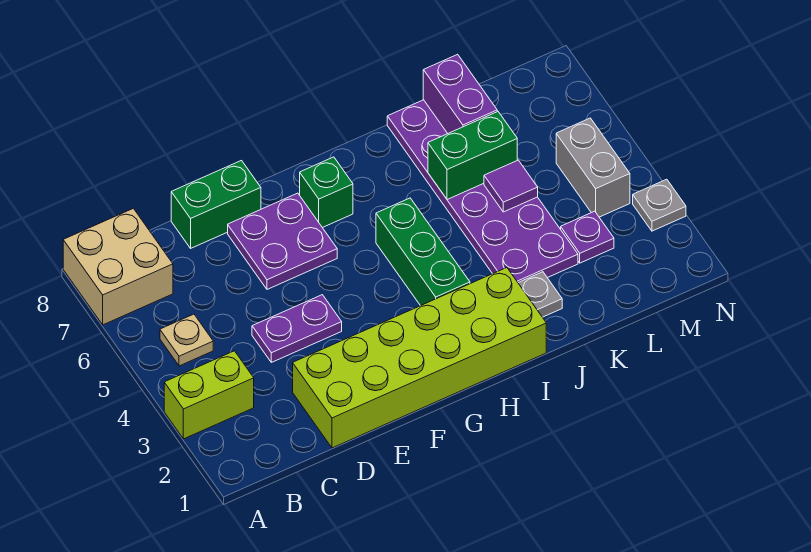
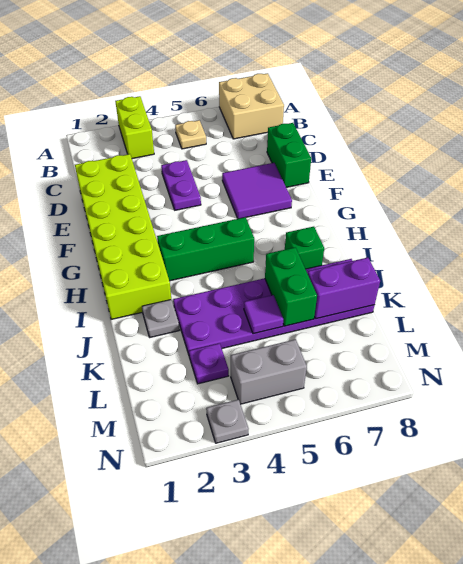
purple plate E6:F7 level 1 -> purple tile E6:F7 level 1
green brick G7 level 1 -> green brick I7 level 1

